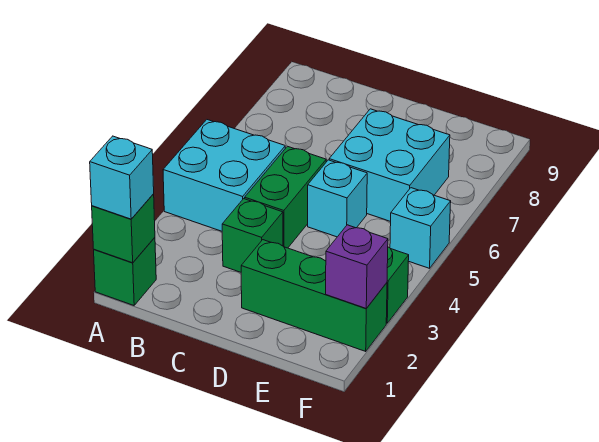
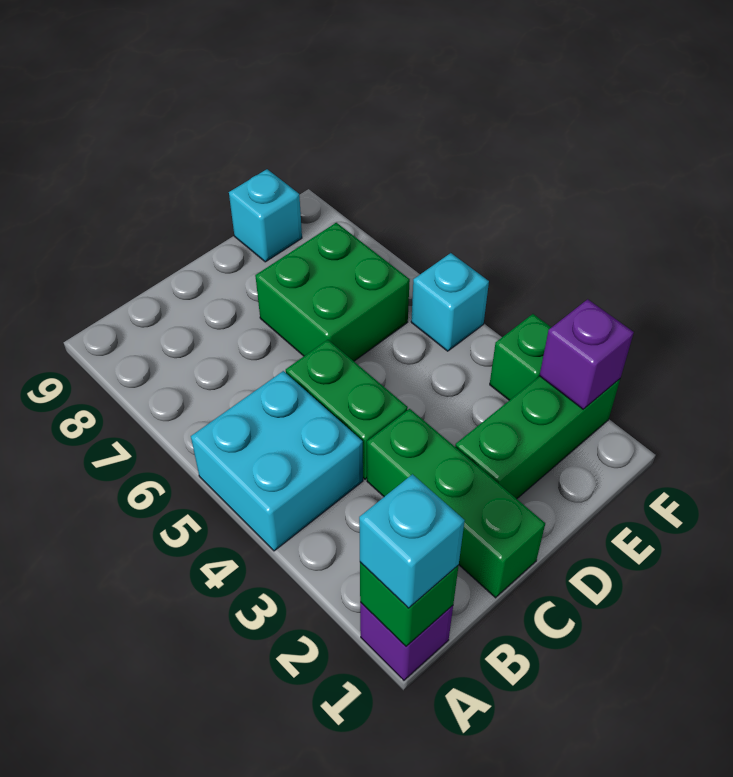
green brick A1 level 1 -> purple brick A1 level 1
green brick C3 level 1 -> green brick C1:C3 level 1
cyan brick D5 level 1 -> cyan brick E9 level 1
cyan brick D6:E7 level 1 -> green brick D6:E7 level 1

